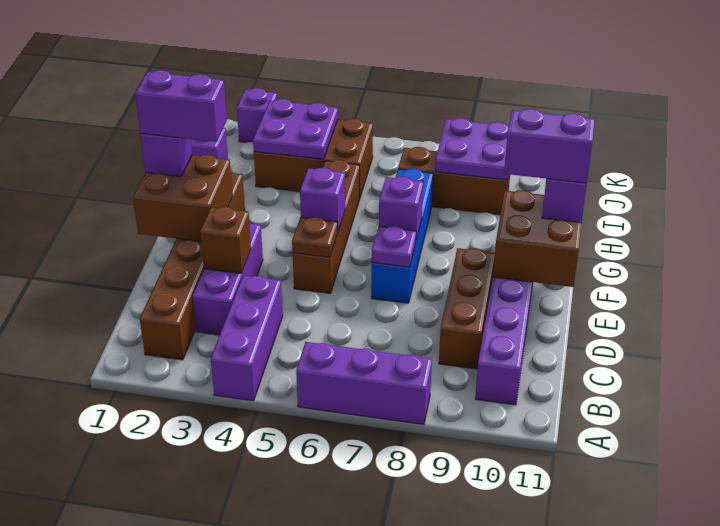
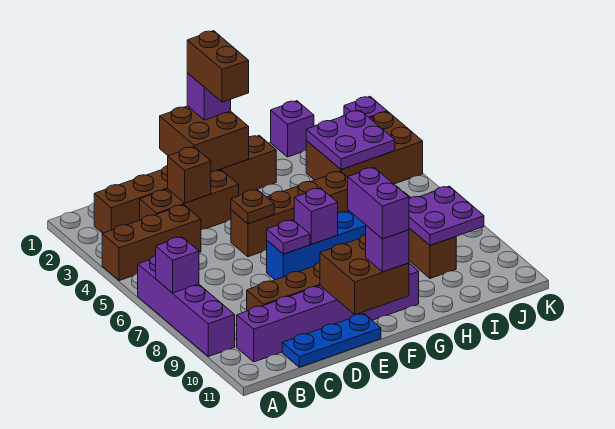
purple brick A4:C4 level 1 -> brown brick A4:C4 level 1
purple brick A6:A8 level 1 -> purple brick A6:A9 level 1
purple brick C3:E3 level 1 -> brown brick C3:E3 level 1
none -> blue plate C11:E11 level 1
purple brick F1:F2 level 4 -> brown brick F1:F2 level 4
purple brick F5 level 2 -> purple brick A7 level 2
brown brick I3:J5 level 1 -> brown brick I3:K4 level 1

